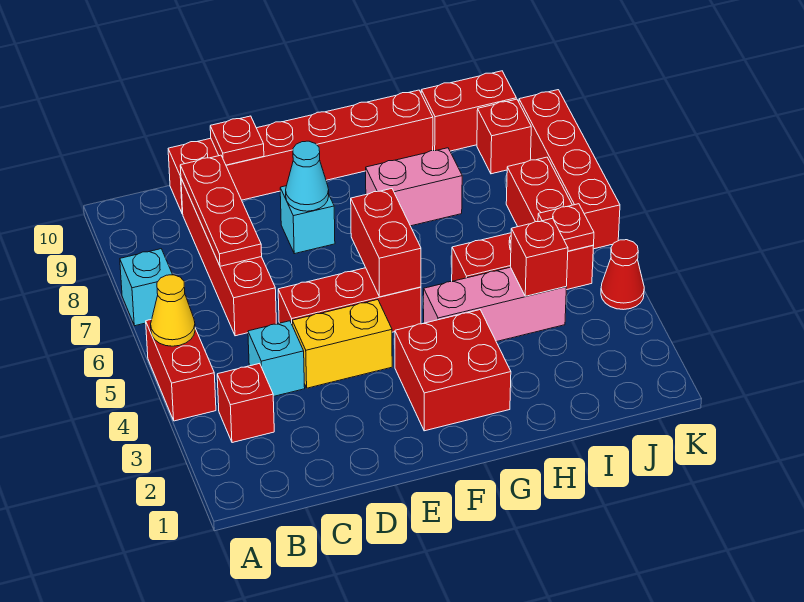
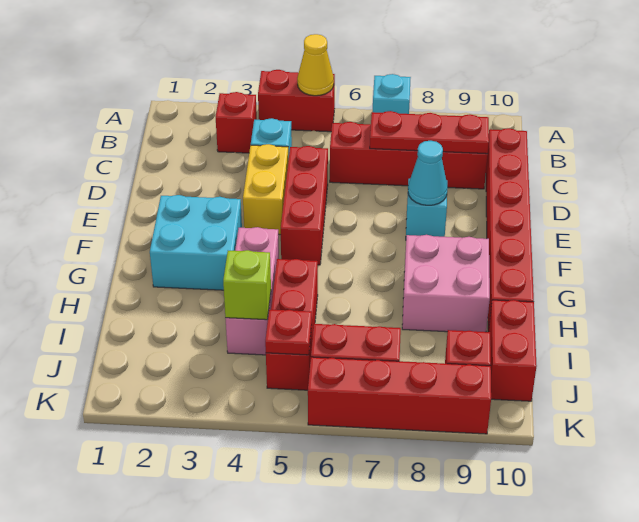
red plate D10 level 2 -> none
red brick F2:G3 level 1 -> cyan brick F2:G3 level 1
red brick F5:F6 level 2 -> none
pink brick G8:H8 level 1 -> pink brick G8:H9 level 1
red brick I4 level 2 -> lime brick I4 level 2
red cone K4 level 1 -> none

